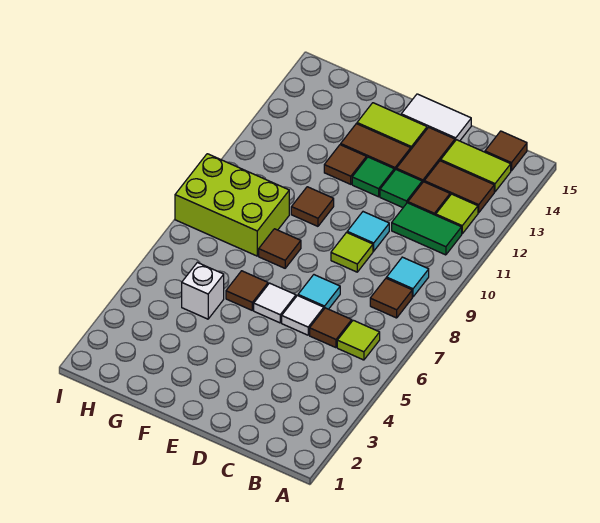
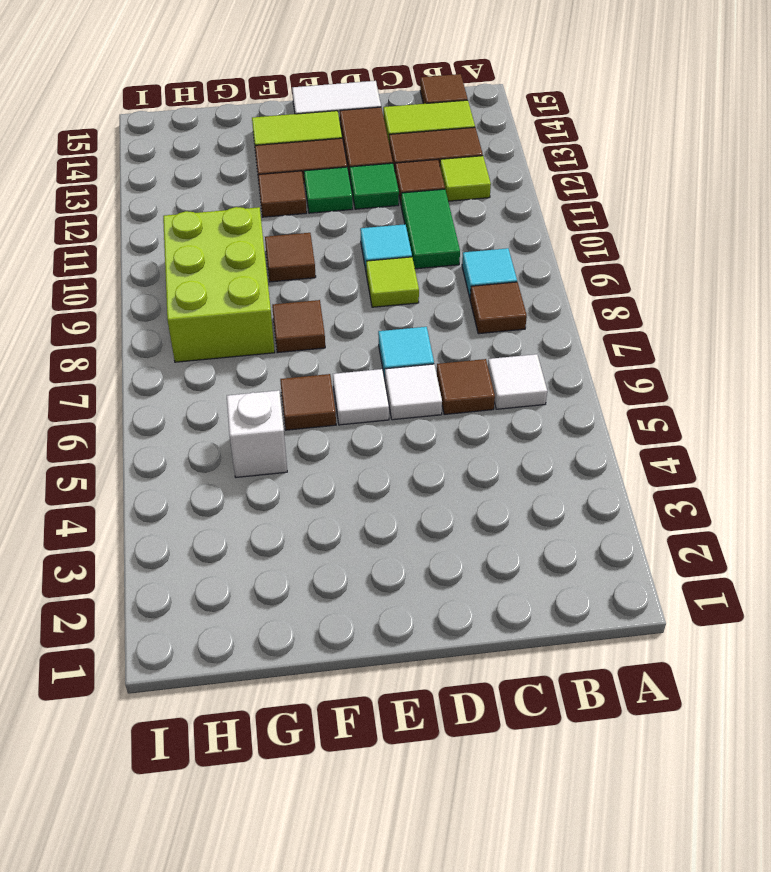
lime tile B6 level 1 -> white tile B6 level 1
green tile B11:C11 level 1 -> green tile C10:C11 level 1
lime brick G8:I9 level 1 -> lime brick G8:H10 level 1

